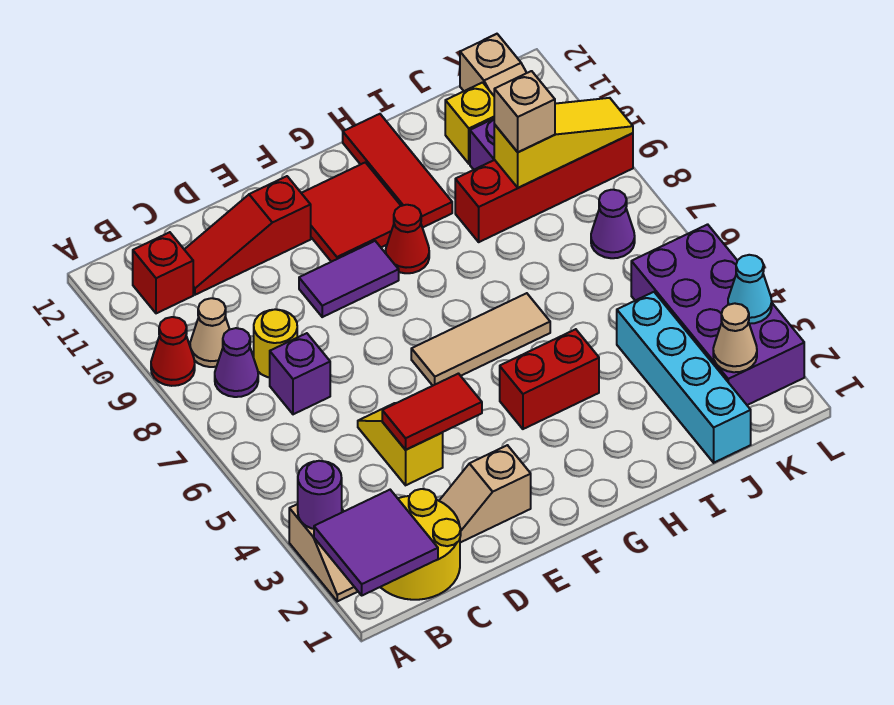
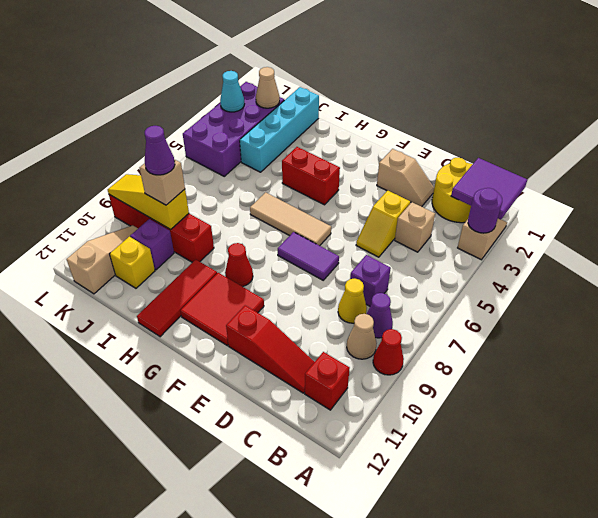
none -> tan brick C4 level 1
yellow round brick C8 level 1 -> yellow cone C8 level 1
red tile D4:E4 level 2 -> none
purple tile E9:F9 level 1 -> purple tile E7:F7 level 1
purple cone K7 level 1 -> purple cone J9 level 4

